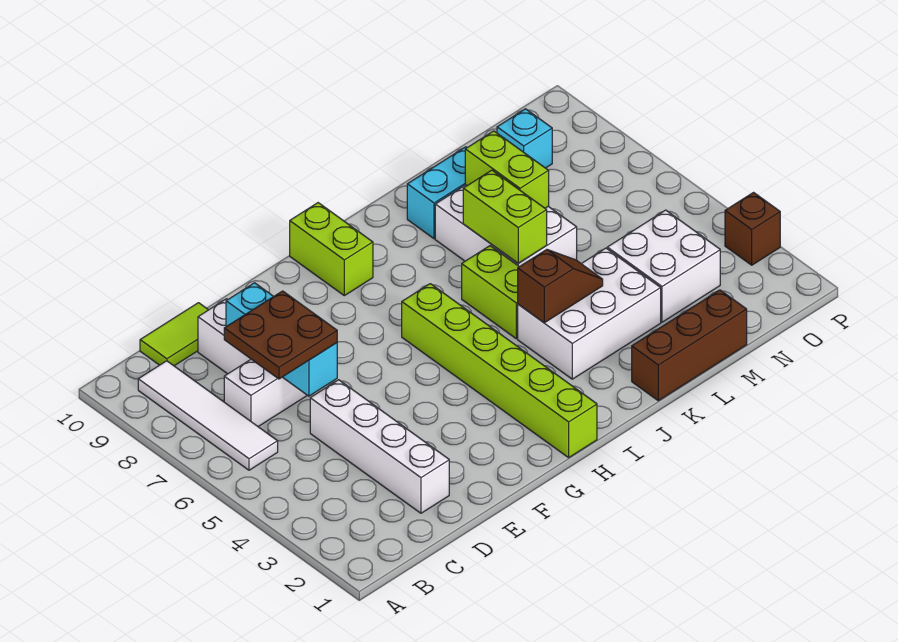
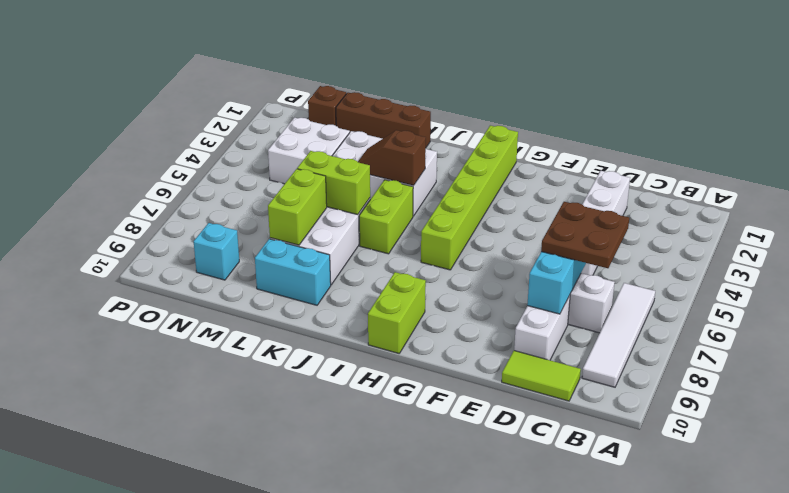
lime brick K6:K7 level 2 -> lime brick K6:L6 level 2
brown brick P3 level 1 -> brown brick N1 level 1

